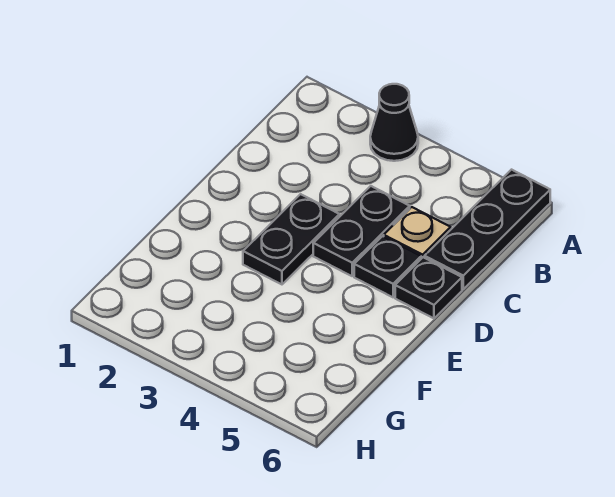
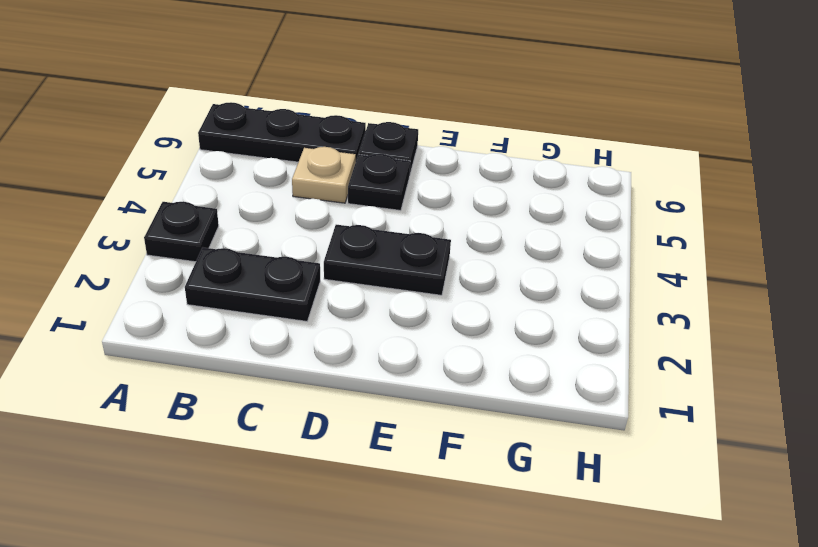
black cone A3 level 1 -> black plate A3 level 1
black plate C4:D4 level 1 -> black plate B2:C2 level 1

